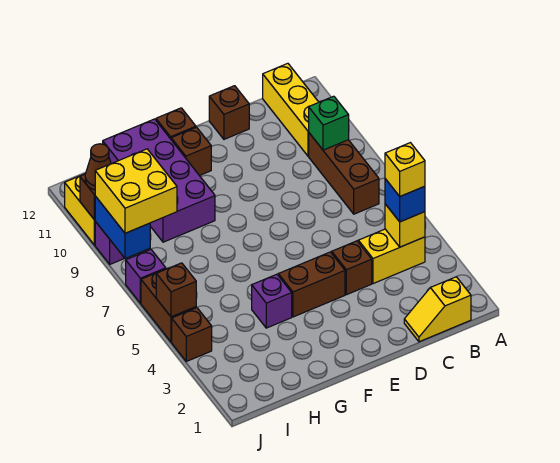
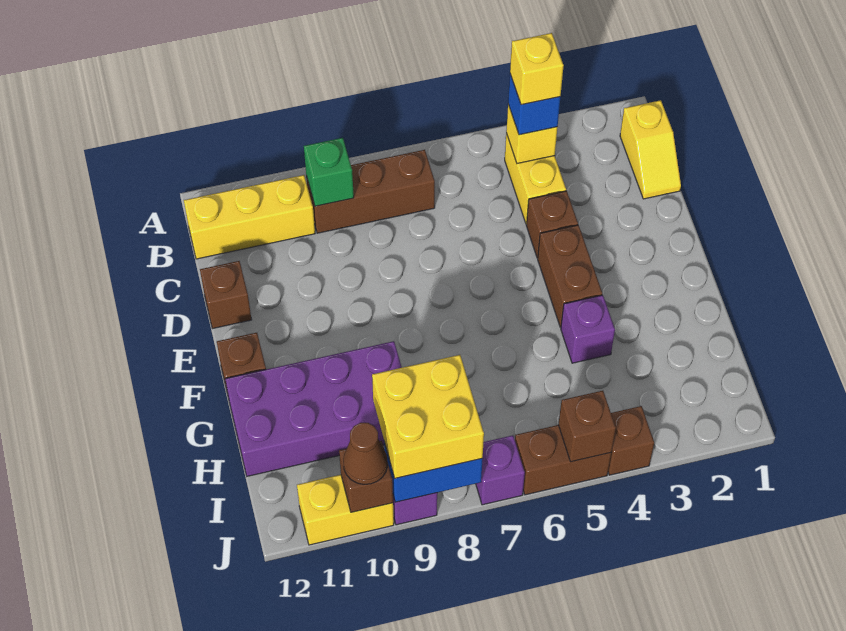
brown brick F11 level 1 -> none

